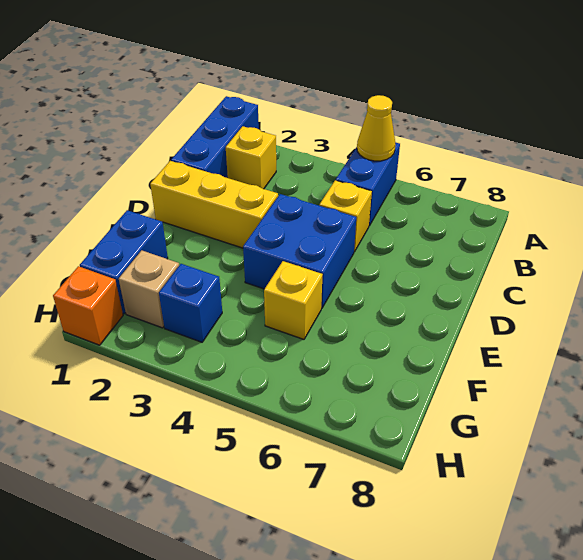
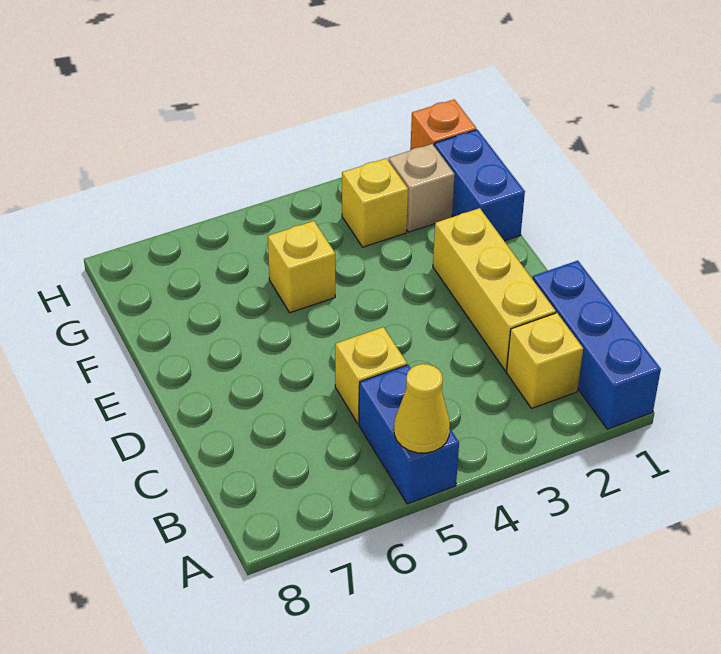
yellow brick D1:D3 level 1 -> yellow brick C2:E2 level 1
blue brick D4:E5 level 1 -> none
blue brick G3 level 1 -> yellow brick G3 level 1

